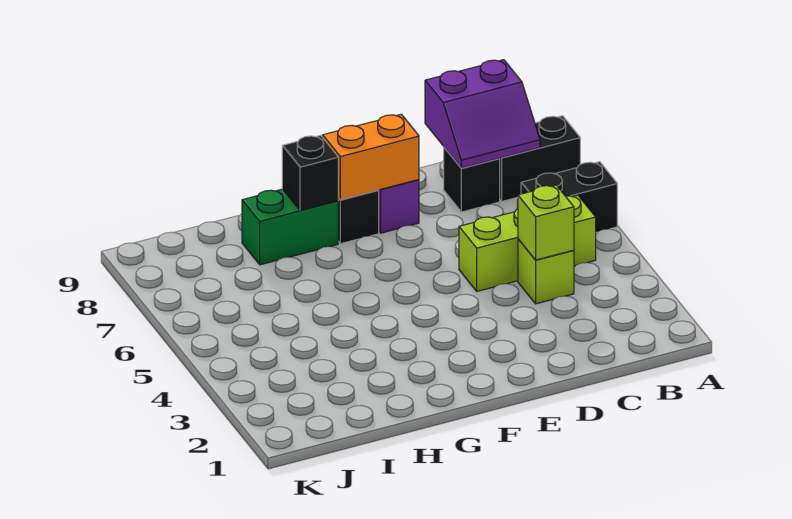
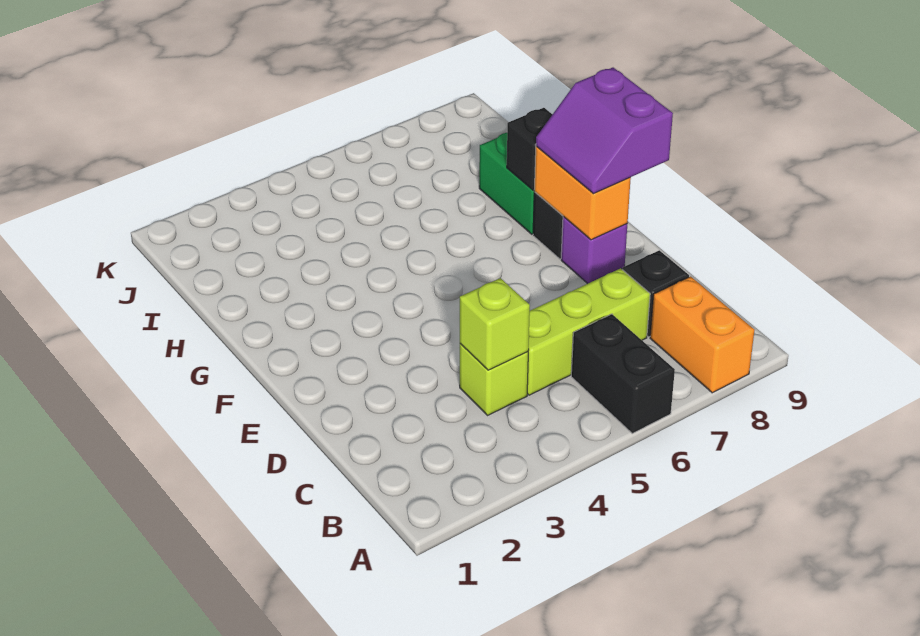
black brick A8:B8 level 1 -> orange brick A8:B8 level 1
lime brick B5:D5 level 1 -> lime brick C5:C7 level 1
purple slope B8:C9 level 2 top 9 -> purple slope E8:F9 level 3 top 9

